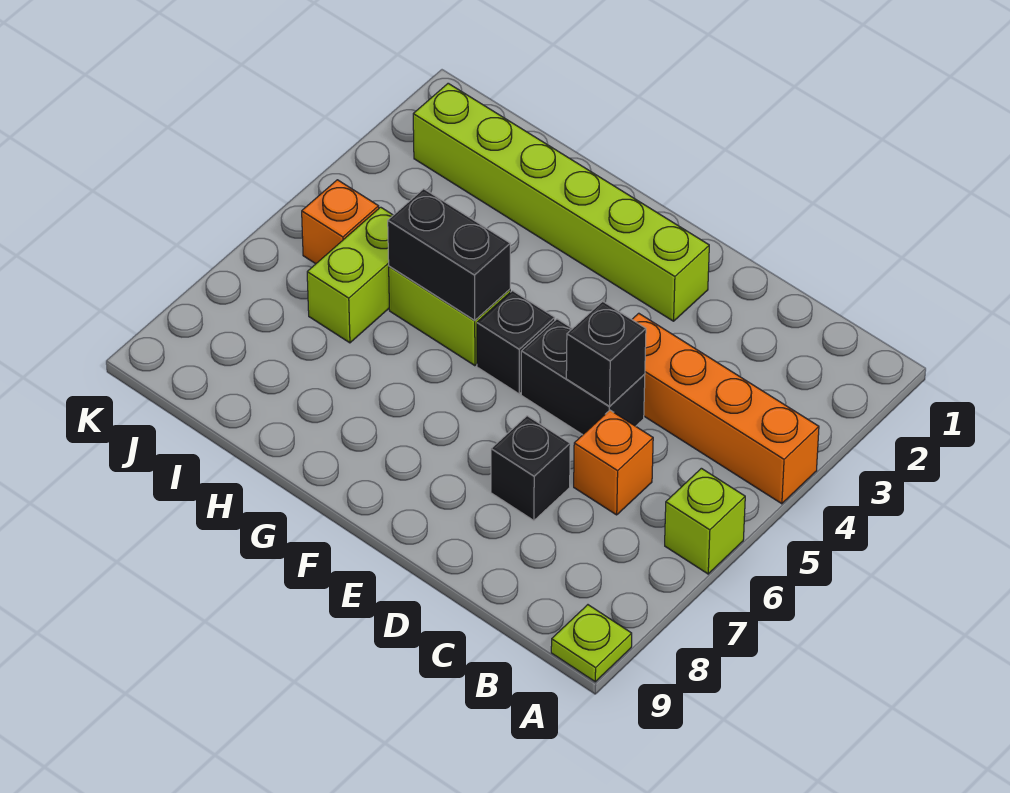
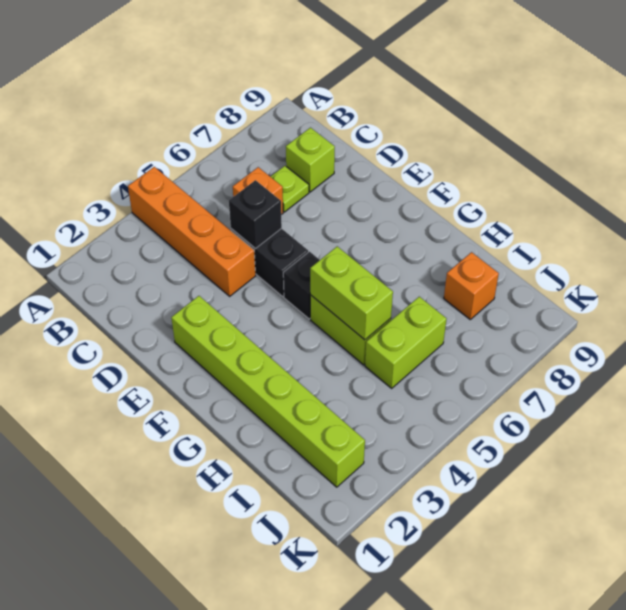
lime brick A6 level 1 -> lime brick C8 level 1
lime plate A9 level 1 -> lime plate C7 level 1
black brick D7 level 1 -> none
black brick G5:H5 level 2 -> lime brick G5:H5 level 2
orange brick J5 level 1 -> orange brick I8 level 1

